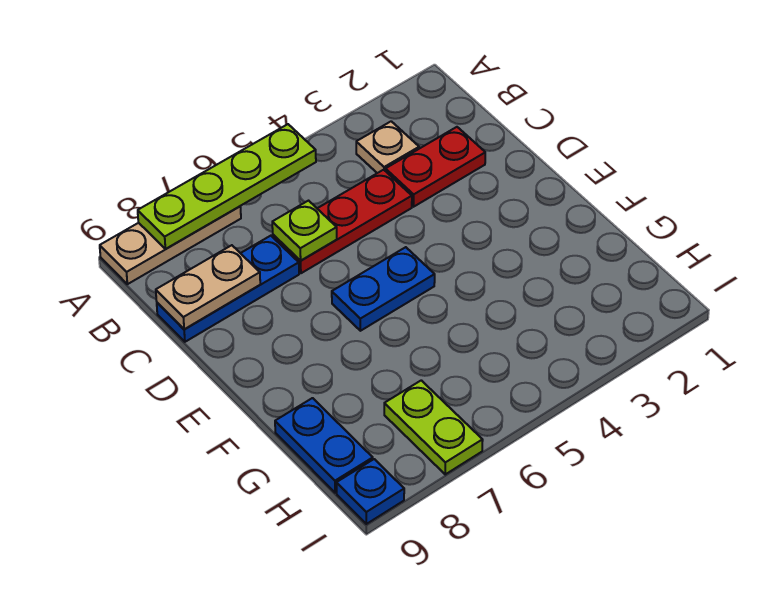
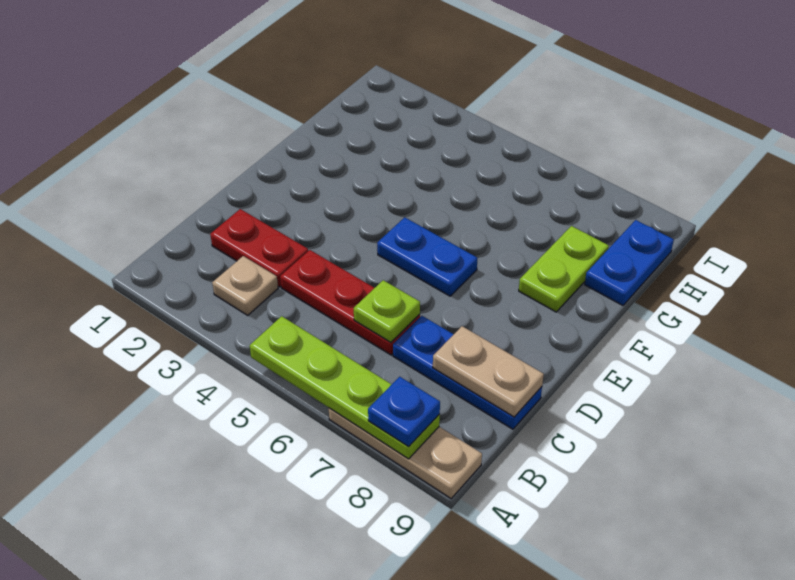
lime plate H7:I7 level 1 -> lime plate F8:G8 level 1
blue plate I9 level 1 -> blue plate A8 level 3

